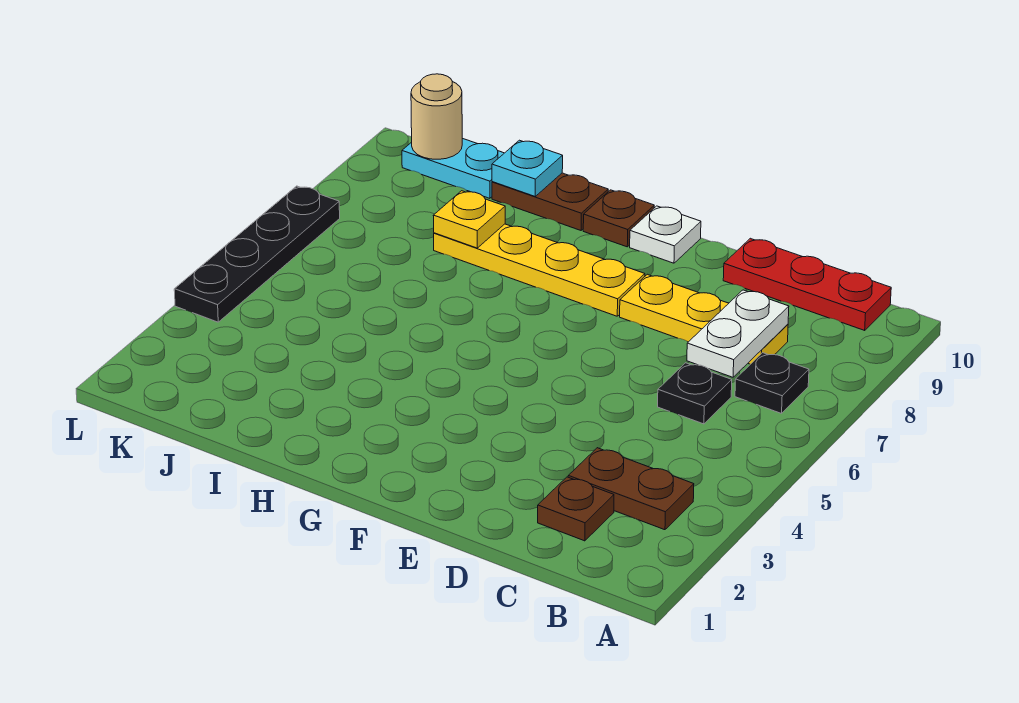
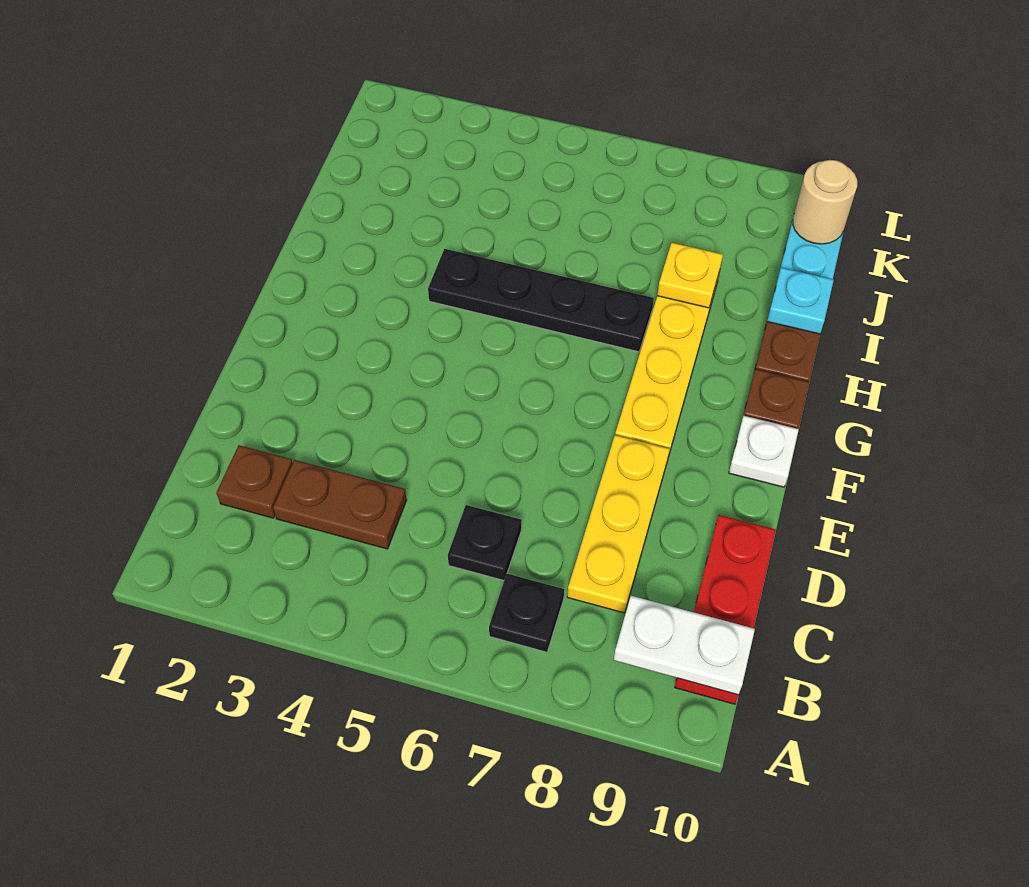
brown plate B3:C3 level 1 -> brown plate C3:C4 level 1
white plate C7:C8 level 2 -> white plate B9:B10 level 2
black plate L4:L7 level 1 -> black plate H4:H7 level 1

